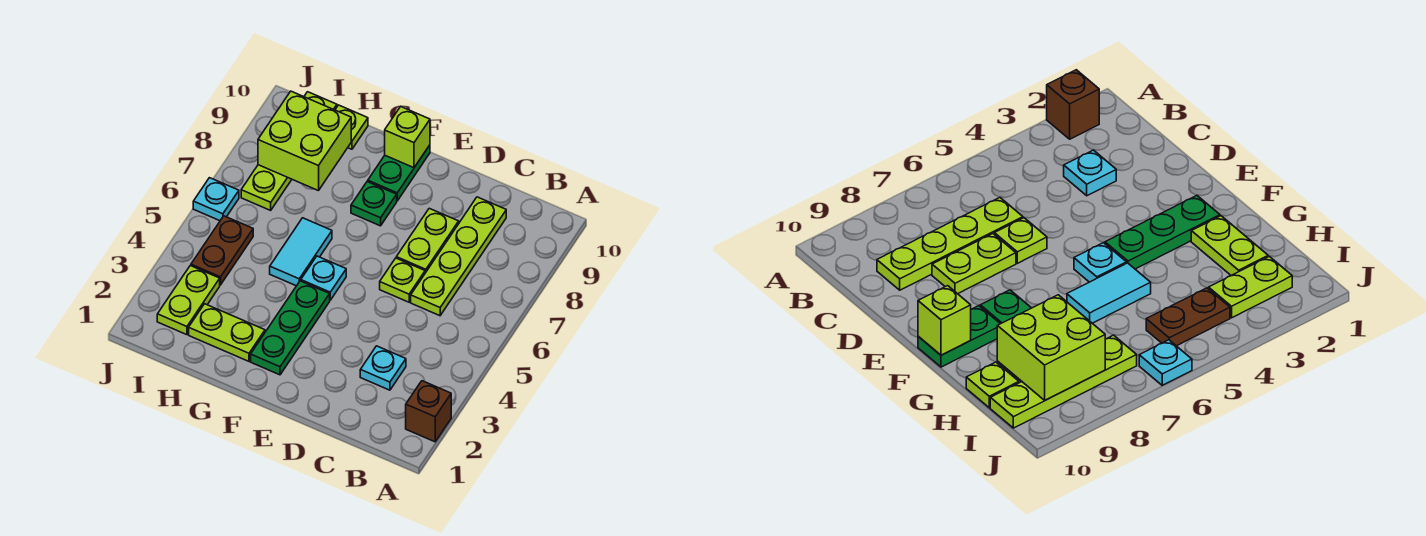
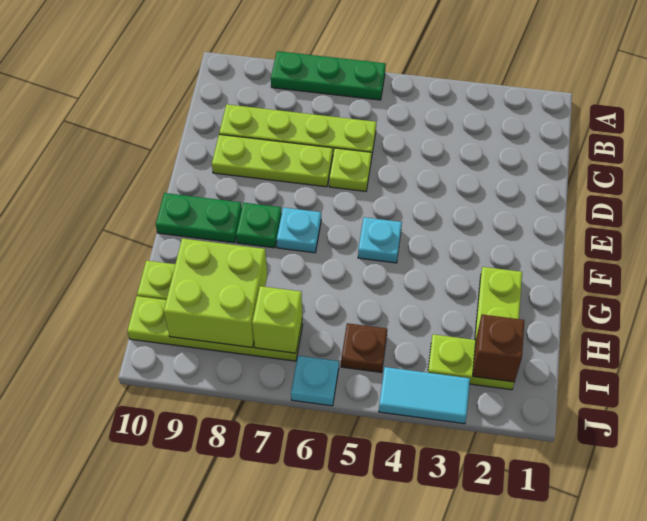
brown brick A2 level 1 -> brown brick I2 level 2
cyan plate C3 level 1 -> cyan plate F7 level 1
lime plate D7:D8 level 1 -> lime plate D7:D9 level 1
green plate F2:F4 level 1 -> green plate A6:A8 level 1
lime brick F10 level 2 -> lime brick I7 level 2
cyan tile G5:G6 level 1 -> cyan tile J3:J4 level 1
brown plate I4:I5 level 1 -> brown plate I5 level 1

